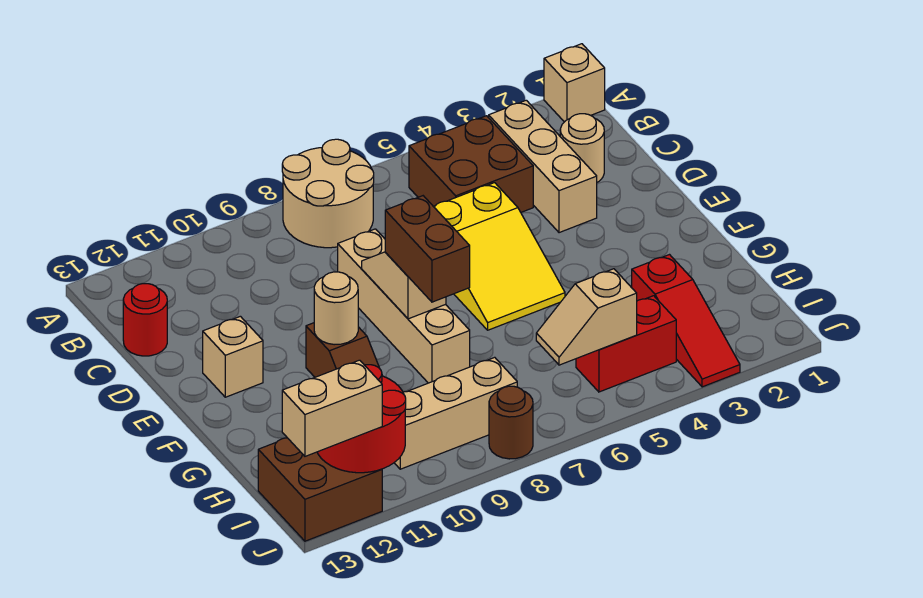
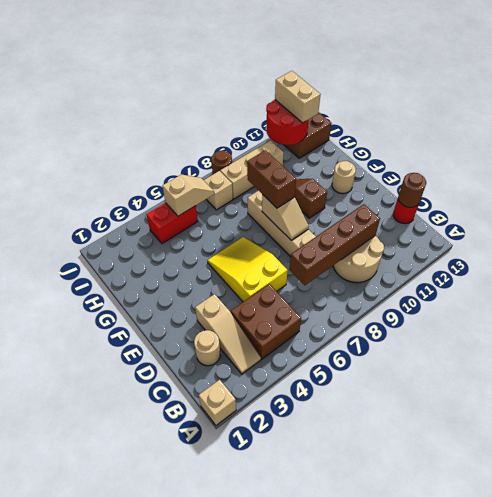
tan round brick A7:B8 level 1 -> tan round brick B9:C10 level 1
tan brick B3:D3 level 1 -> tan slope B3:D3 level 1 top D
none -> brown brick C7:C10 level 2
none -> brown round brick C13 level 2
tan brick E12 level 1 -> tan brick I7 level 1
tan round brick F10 level 2 -> tan round brick F12 level 1
red slope H3:J3 level 1 top H -> none
tan brick J12:J13 level 3 -> tan brick I12:J12 level 3

